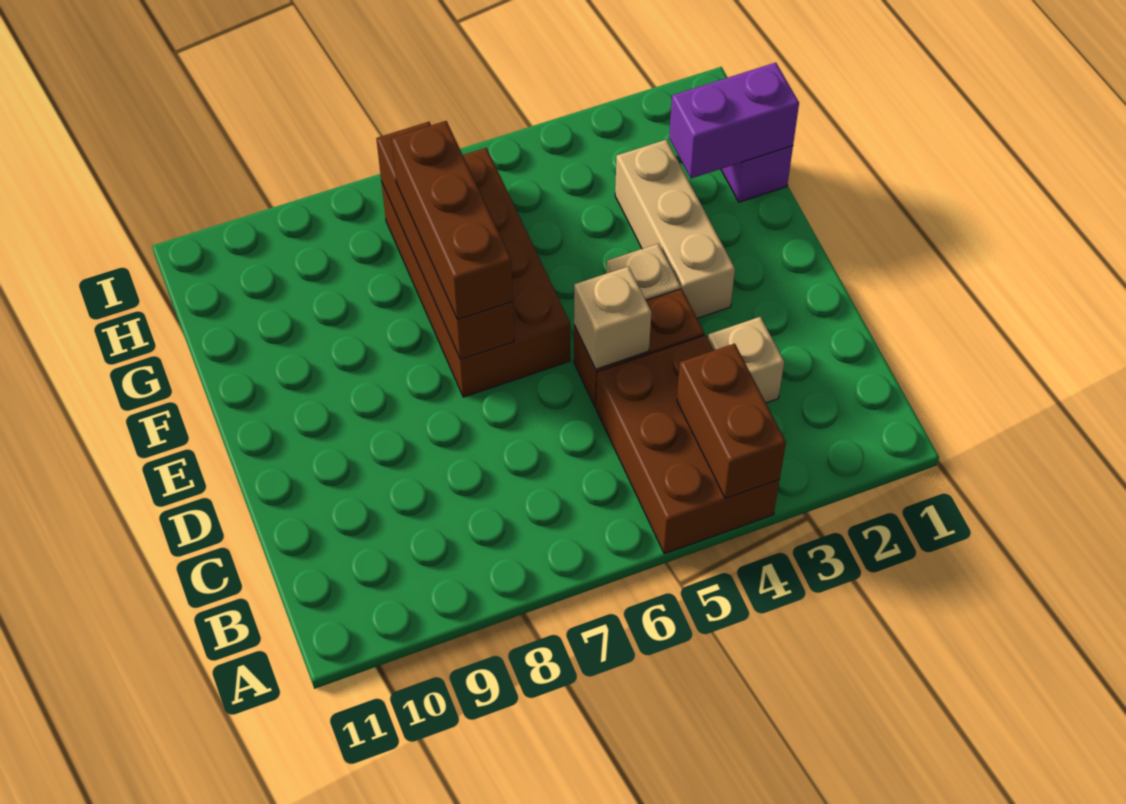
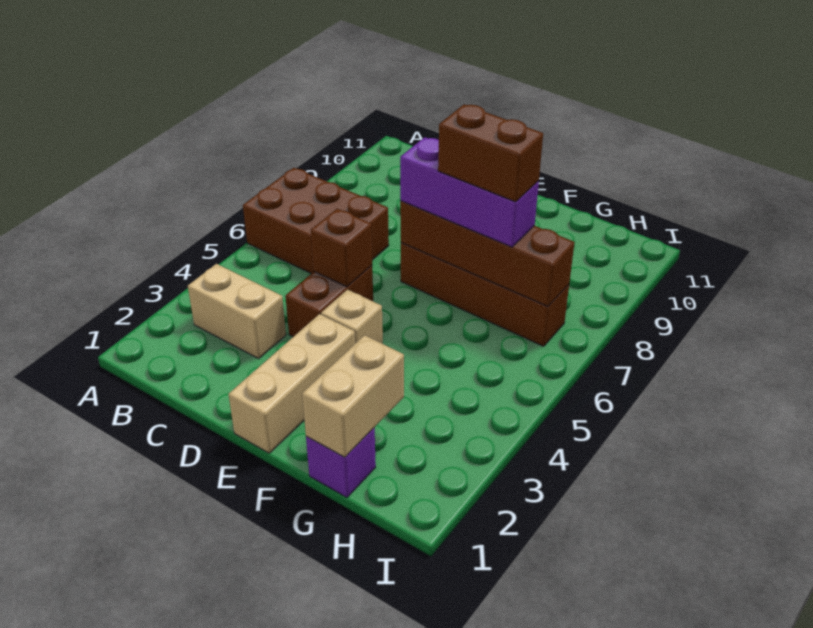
brown brick A4:C5 level 1 -> brown brick A6:C7 level 1
brown brick A4:B4 level 2 -> brown brick F7:G7 level 4
tan brick C3 level 1 -> tan brick B3:C3 level 1
tan brick D5 level 2 -> brown brick D5 level 2
tan brick E3:G3 level 1 -> tan brick E1:E3 level 1
brown brick E6:H7 level 1 -> brown brick E7:H7 level 1
brown brick E7:G7 level 3 -> purple brick E7:G7 level 3
purple brick G1:G2 level 2 -> tan brick G1:G2 level 2

